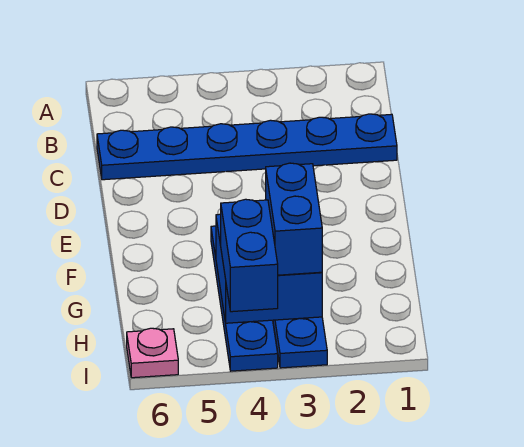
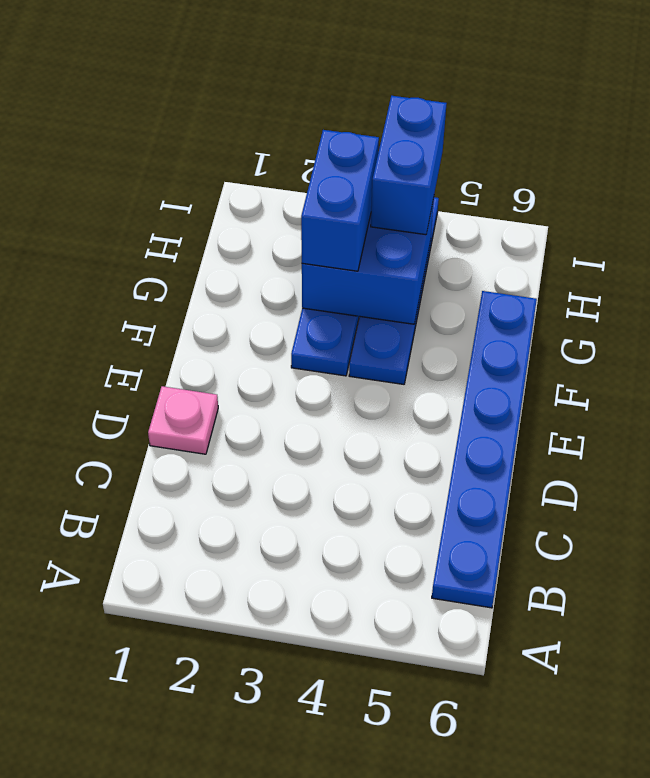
blue plate C1:C6 level 1 -> blue plate B6:G6 level 1
pink plate I6 level 1 -> pink plate D1 level 1

